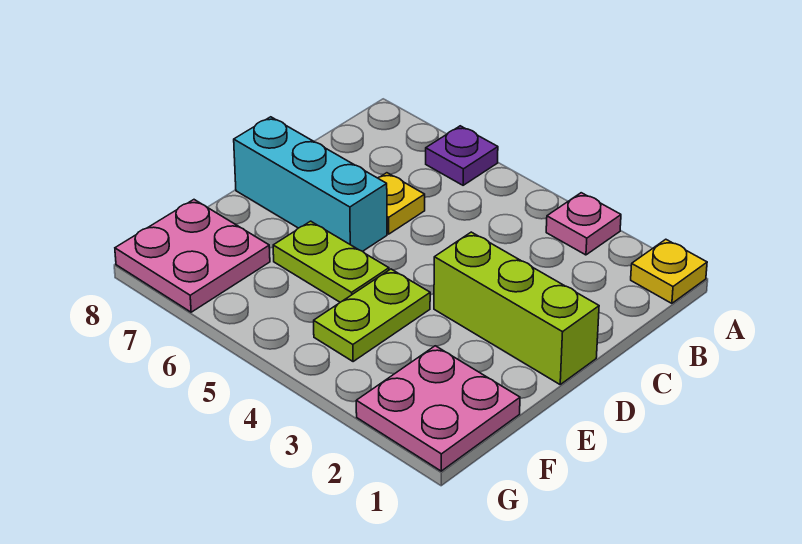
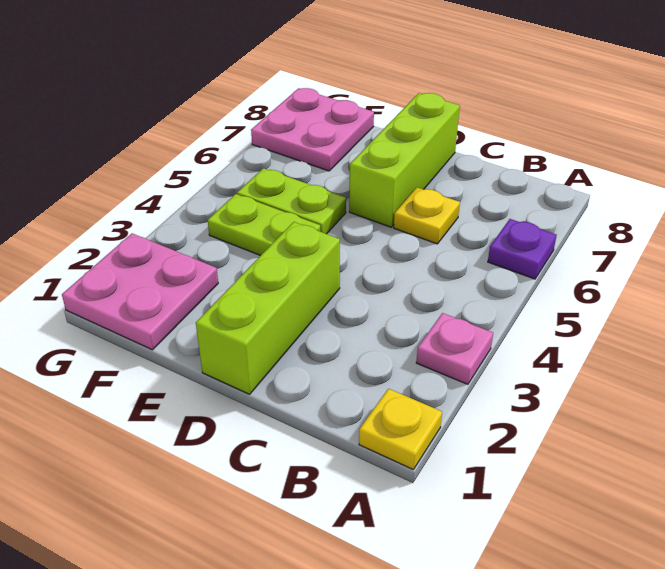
cyan brick D6:D8 level 1 -> lime brick D6:D8 level 1
lime plate E5:E6 level 1 -> lime plate E5:F5 level 1

